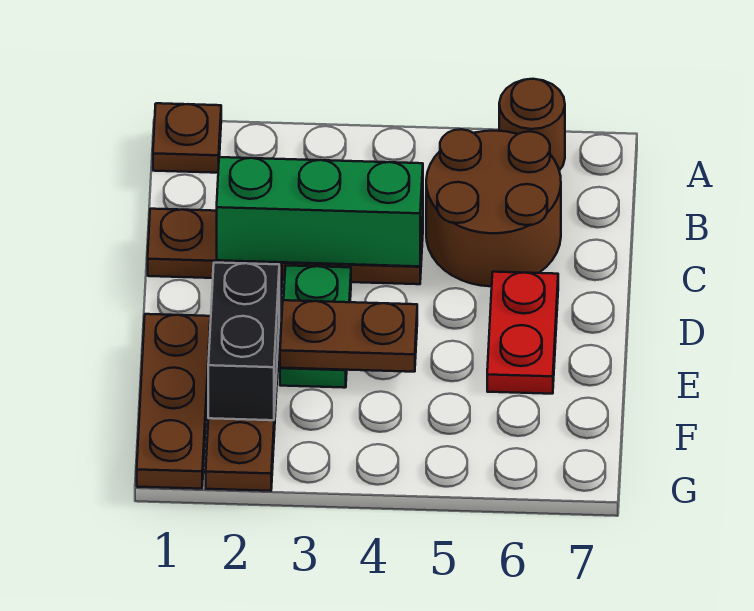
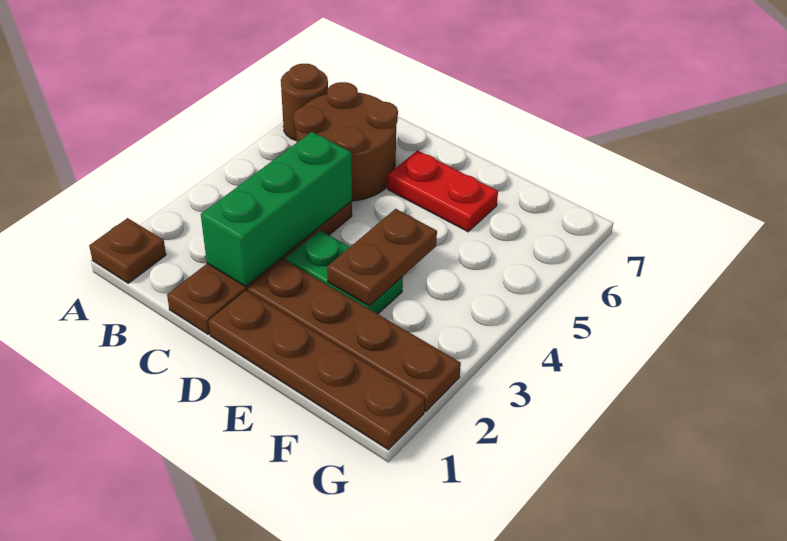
brown plate E1:G1 level 1 -> brown plate D1:G1 level 1
black brick E2:F2 level 2 -> none

